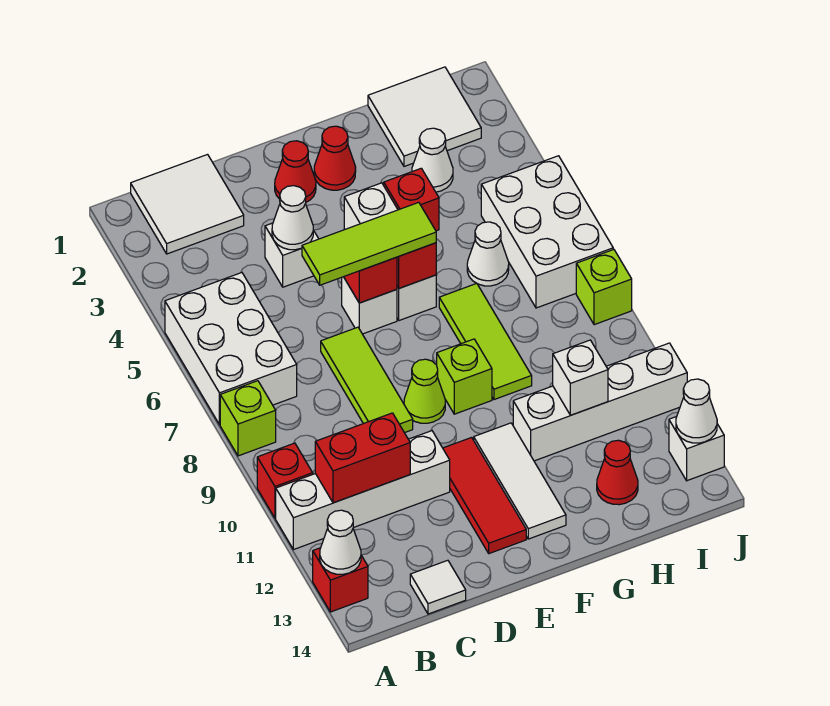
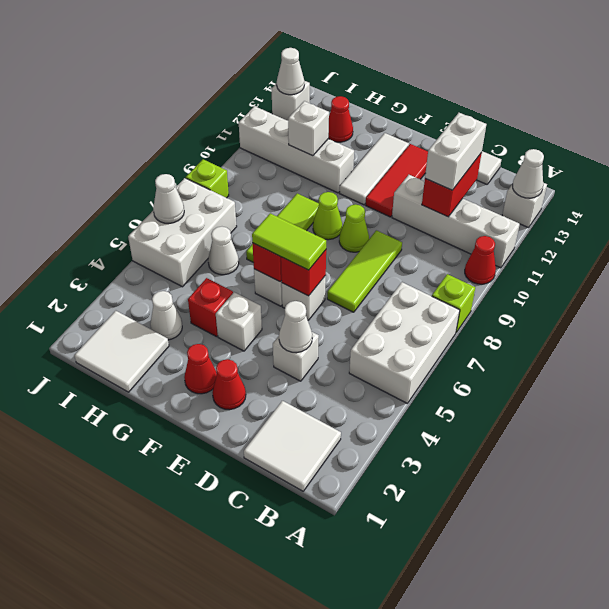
red brick A10 level 1 -> red cone A10 level 1
red brick A13 level 1 -> white brick A13 level 1
red brick B11:C11 level 2 -> red brick C11:C12 level 2
none -> white brick C11:C12 level 3
lime tile D6:F6 level 3 -> lime tile E6:F6 level 3
lime brick F9 level 1 -> lime cone F9 level 1
none -> white cone J6 level 2

